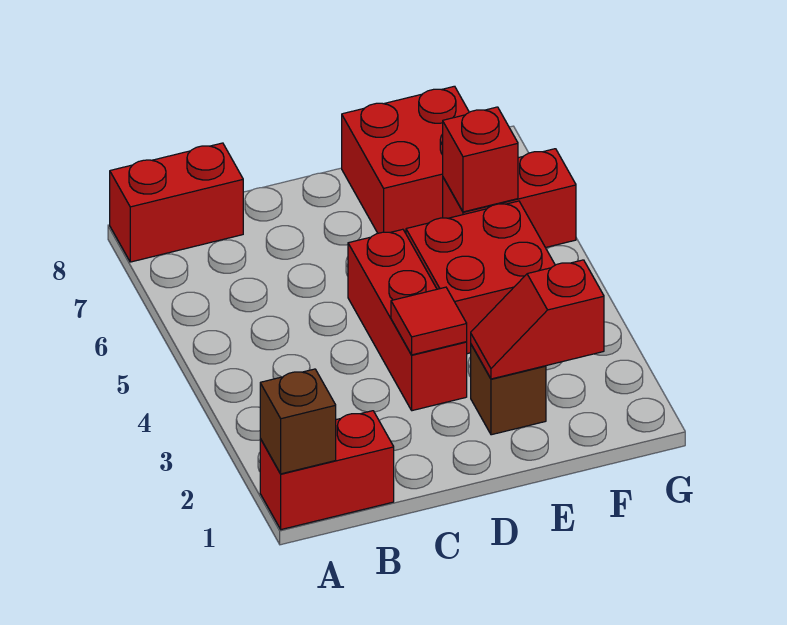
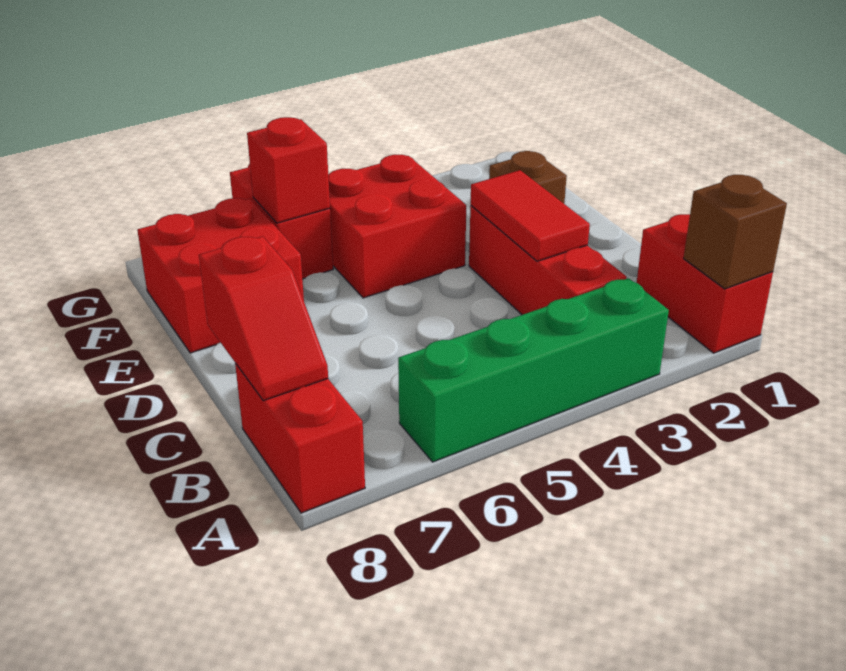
none -> green brick A3:A6 level 1
red brick D3:D5 level 1 -> red brick B3:D3 level 1
red tile D3 level 2 -> red tile C3:D3 level 2
red slope E2:F2 level 2 top F -> red slope B8:C8 level 2 top C

